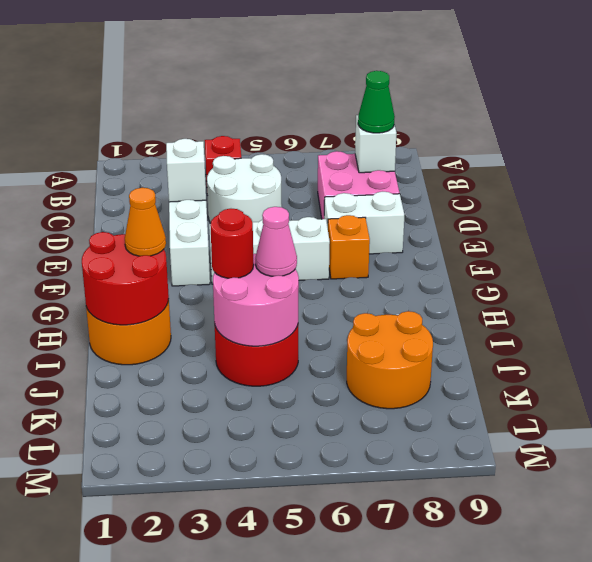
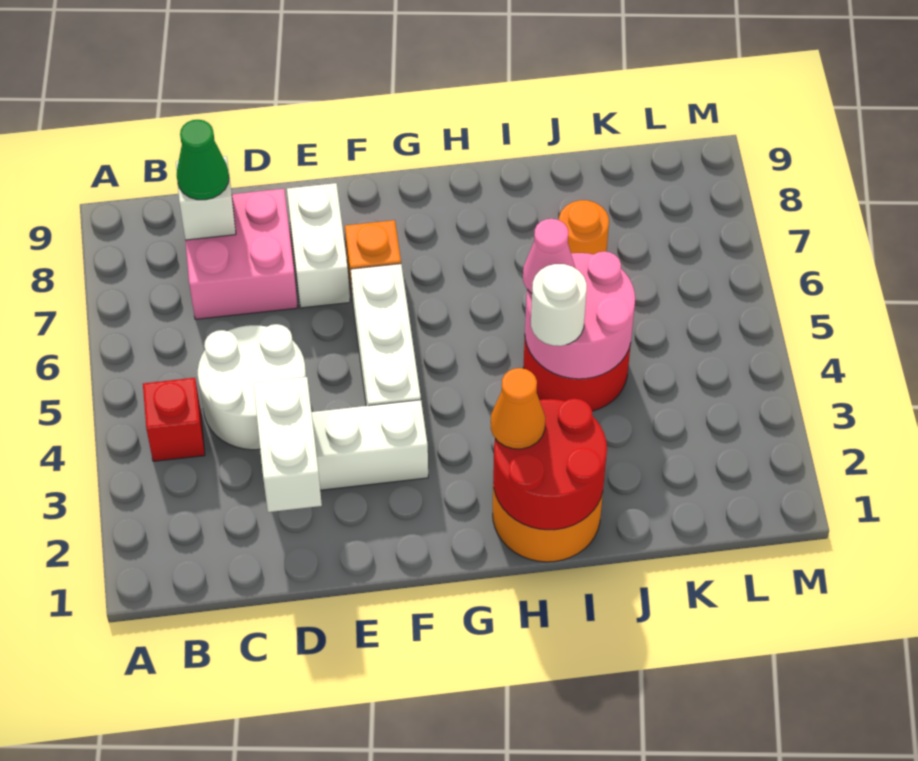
white brick D3 level 2 -> white brick D2:D3 level 2
red round brick I4 level 3 -> white round brick I4 level 3
orange round brick J7:K8 level 1 -> orange round brick J7 level 1

